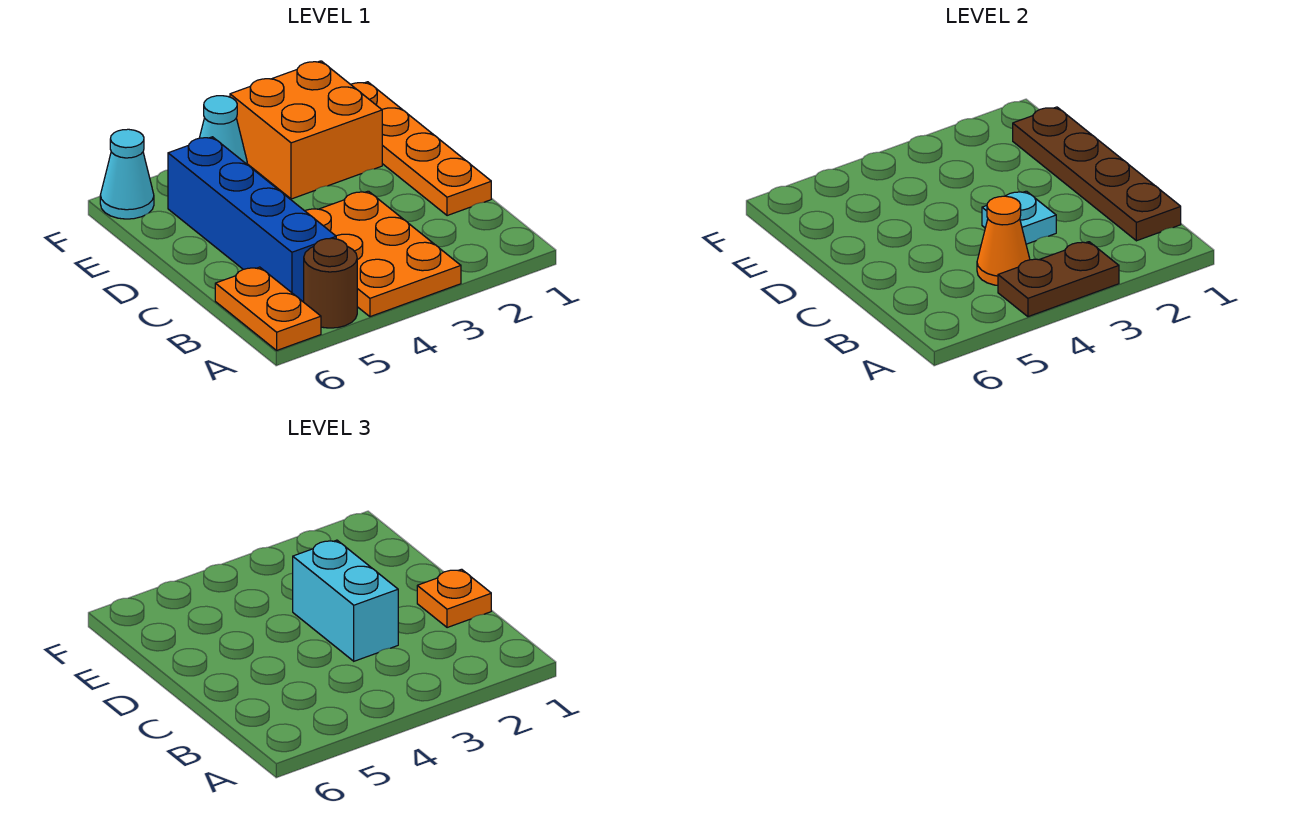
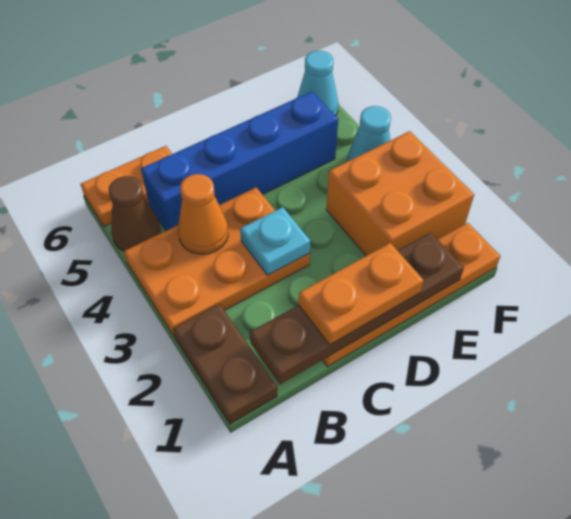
brown plate A3:A4 level 2 -> brown plate A1:A2 level 1
brown round brick A5 level 1 -> brown cone A5 level 1
orange plate C1 level 3 -> orange plate C1:D1 level 3
cyan brick C3:D3 level 3 -> none

